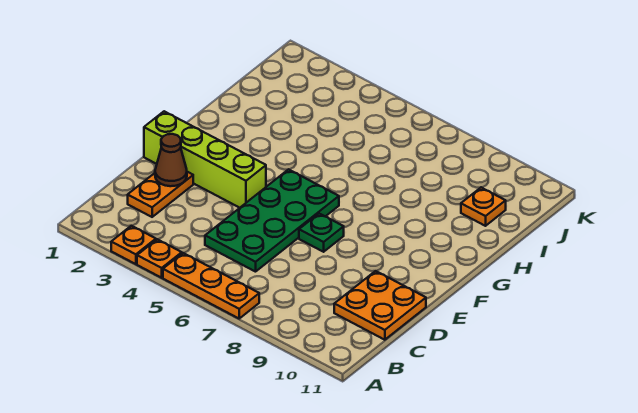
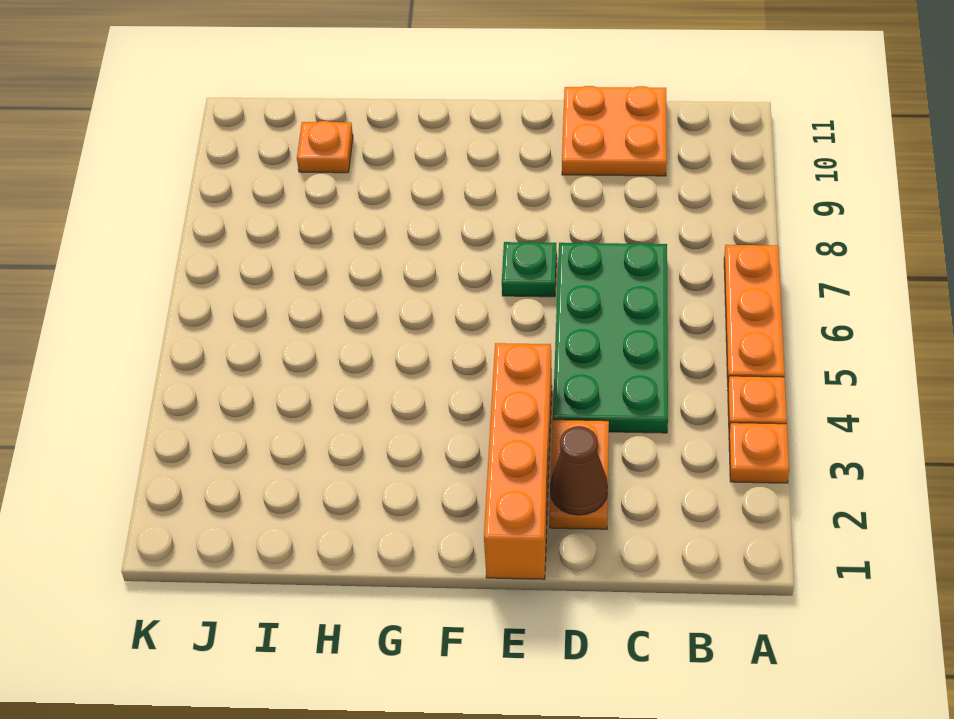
orange plate C2:D2 level 1 -> orange plate D2:D3 level 1
green plate C5:F6 level 1 -> green plate C4:D7 level 1
lime brick E1:E4 level 1 -> orange brick E1:E4 level 1

